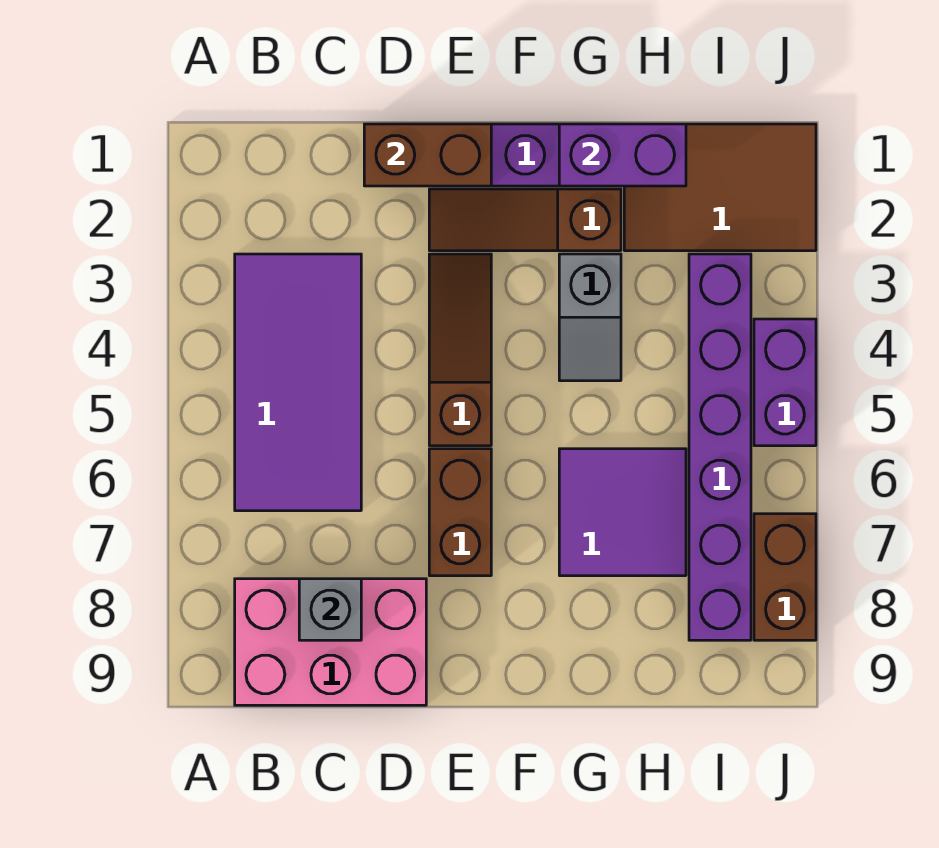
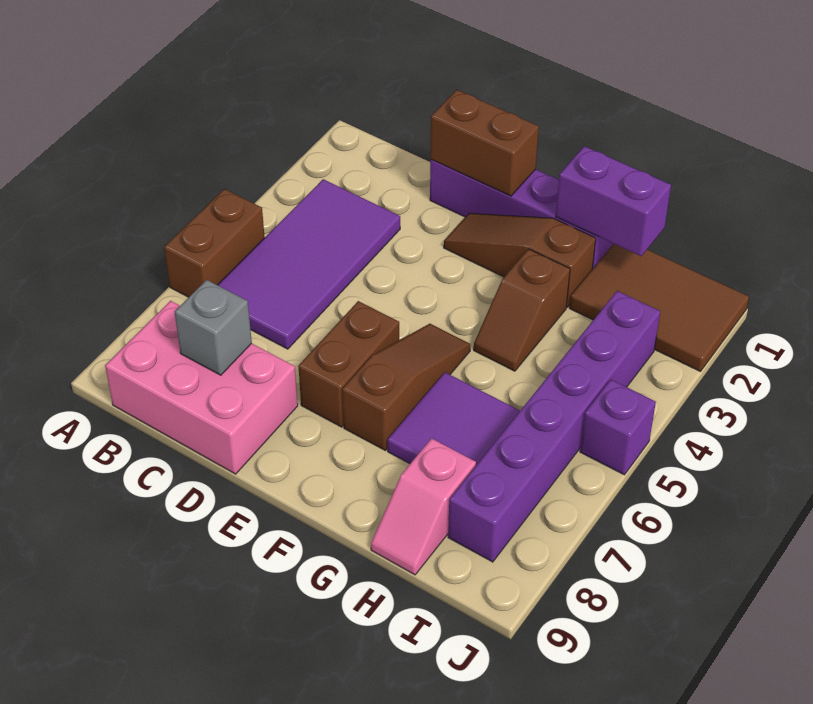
brown slope E3:E5 level 1 top 5 -> brown slope F5:F7 level 1 top 7
grey slope G3:G4 level 1 top 3 -> brown slope G3:G4 level 1 top 3
none -> pink slope H8:H9 level 1 top 8
purple brick J4:J5 level 1 -> purple brick J5 level 1
brown brick J7:J8 level 1 -> brown brick A5:A6 level 1

